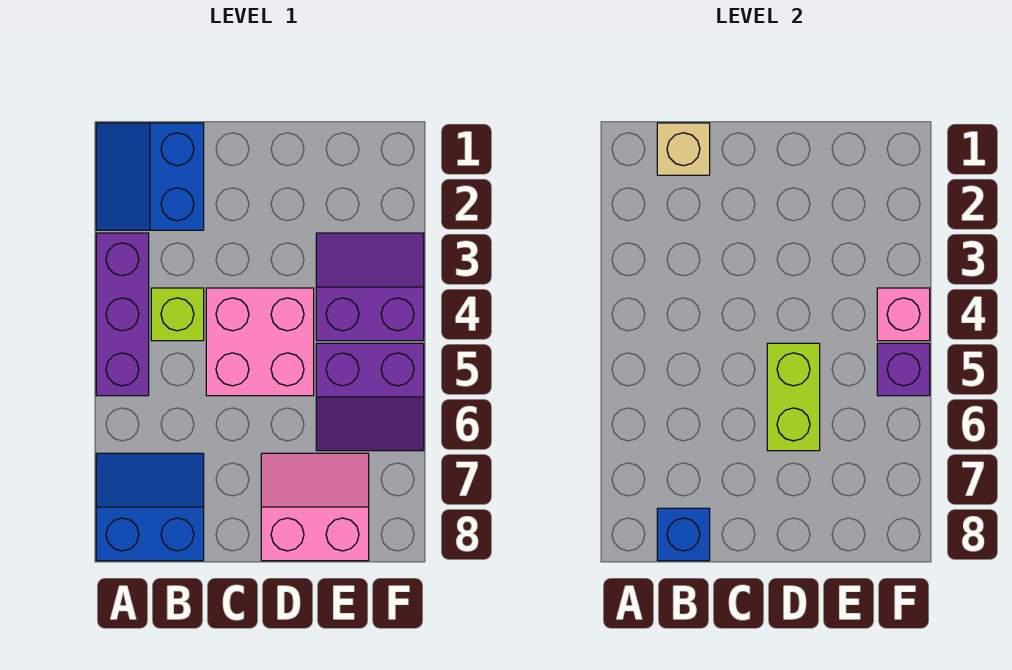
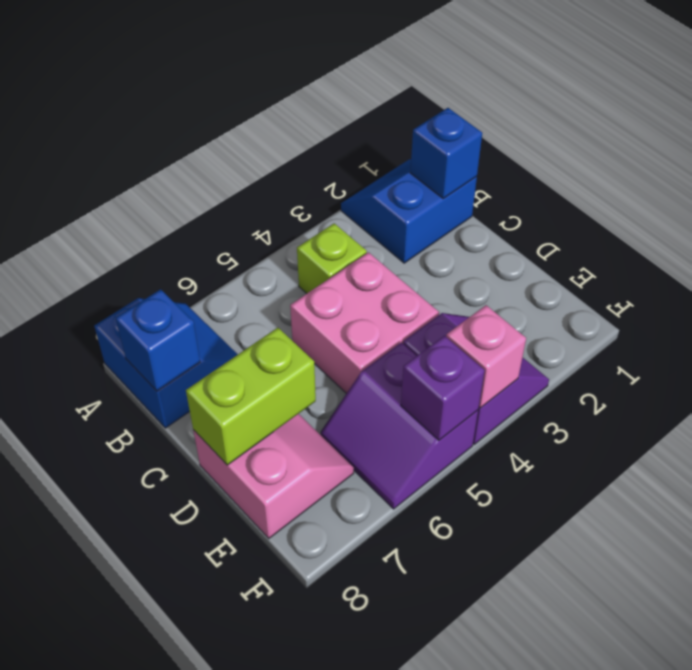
purple brick A3:A5 level 1 -> none
tan brick B1 level 2 -> blue brick B1 level 2
lime brick D5:D6 level 2 -> lime brick D7:D8 level 2

